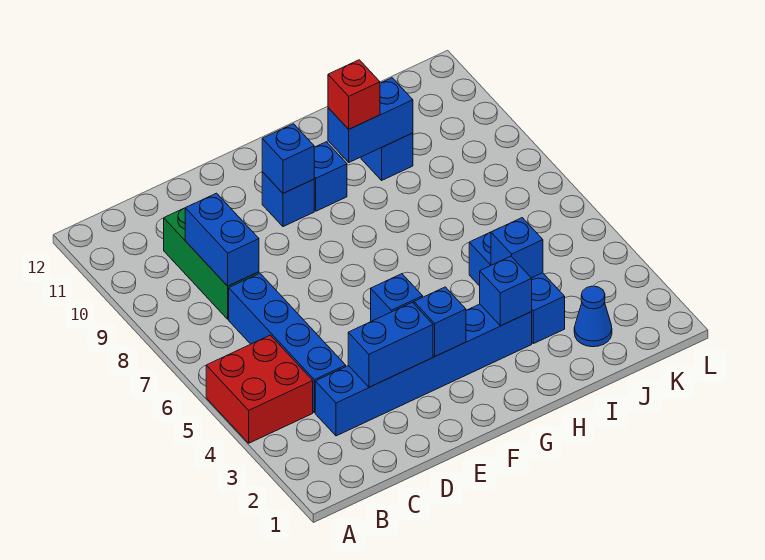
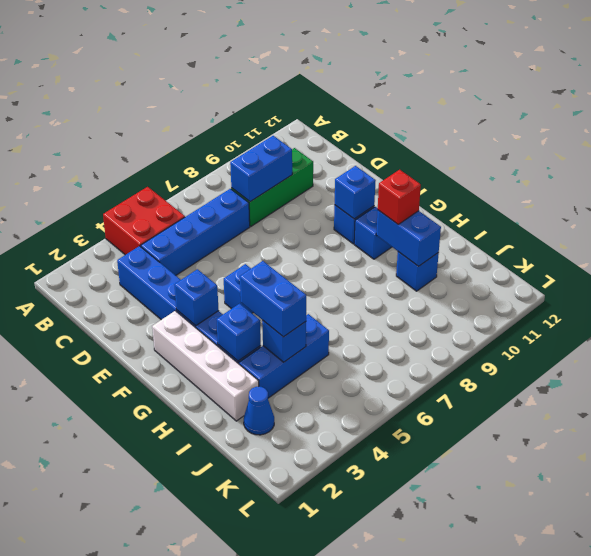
blue brick D3:E3 level 2 -> blue brick H4:I4 level 3
none -> white brick F2:I2 level 1

